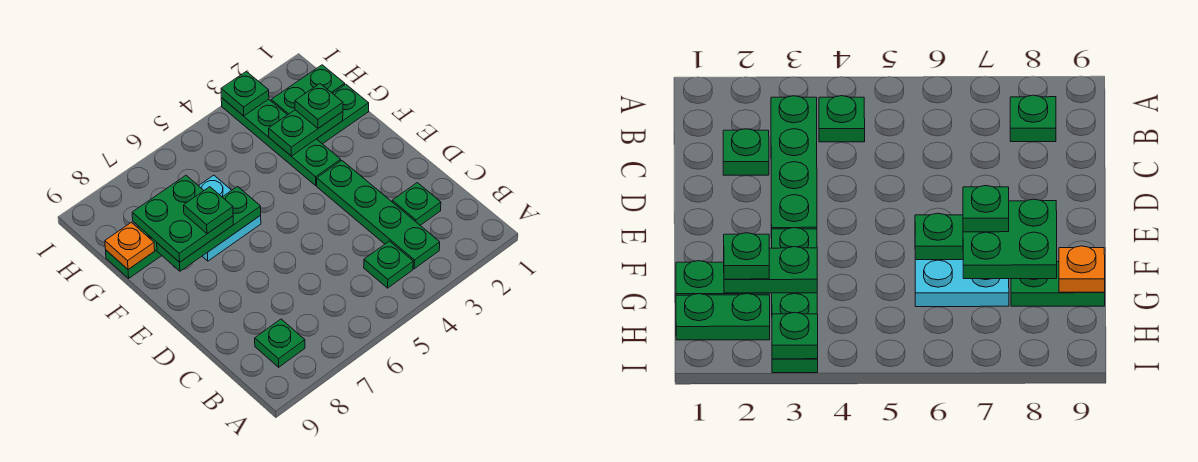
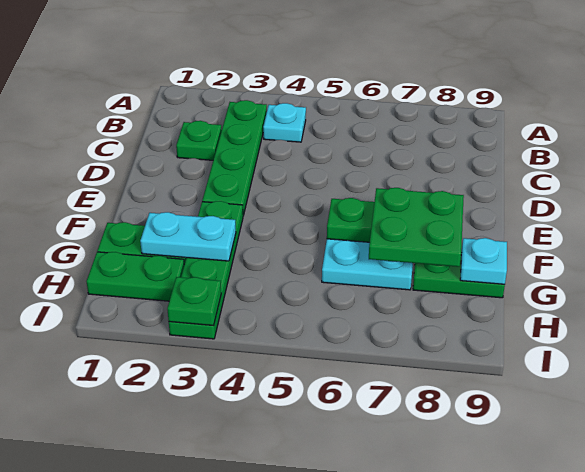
green plate B4 level 1 -> cyan plate B4 level 1
green plate B8 level 1 -> none
green plate F7 level 4 -> none
green plate G2:G3 level 2 -> cyan plate G2:G3 level 2
green plate G2 level 3 -> none
orange plate G9 level 2 -> cyan plate G9 level 2

